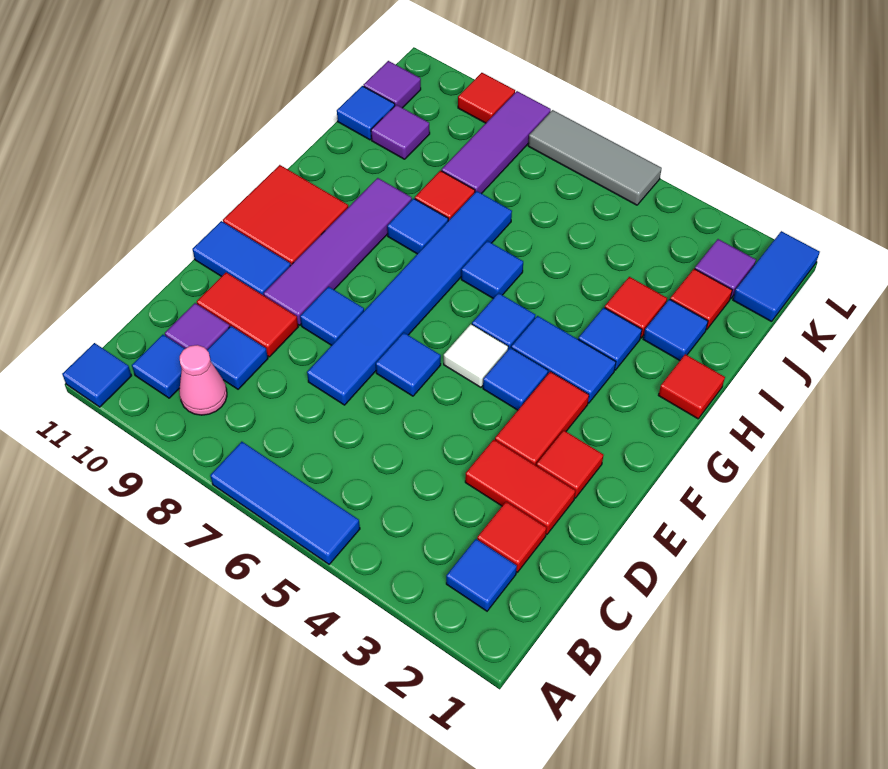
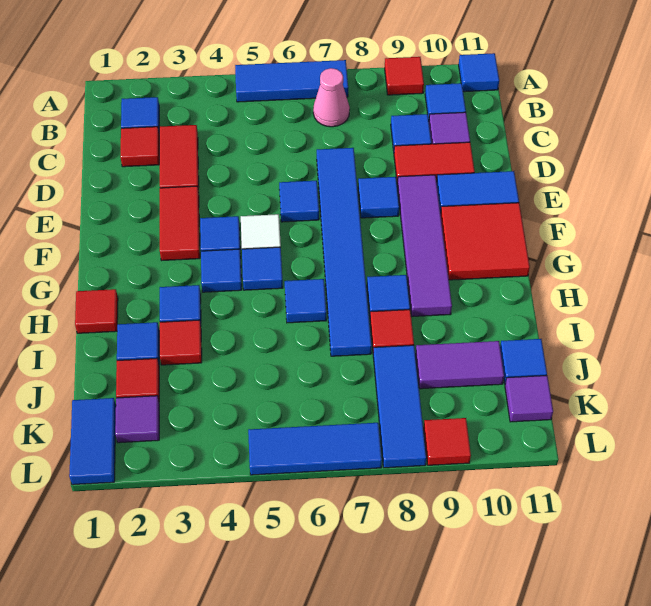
pink cone B9 level 1 -> pink cone B7 level 1
red tile D2:D3 level 1 -> red tile C3:D3 level 1
red tile E2 level 1 -> red tile A9 level 1
blue tile G3:G4 level 1 -> blue tile G4 level 1
purple tile J8:L8 level 1 -> blue tile J8:L8 level 1
purple tile J10 level 1 -> purple tile J9:J10 level 1
grey tile L5:L7 level 1 -> blue tile L5:L7 level 1

